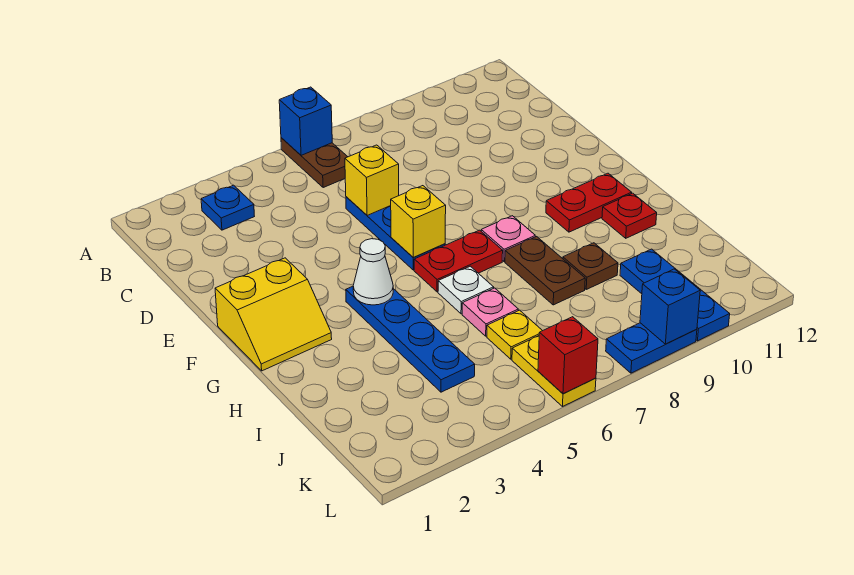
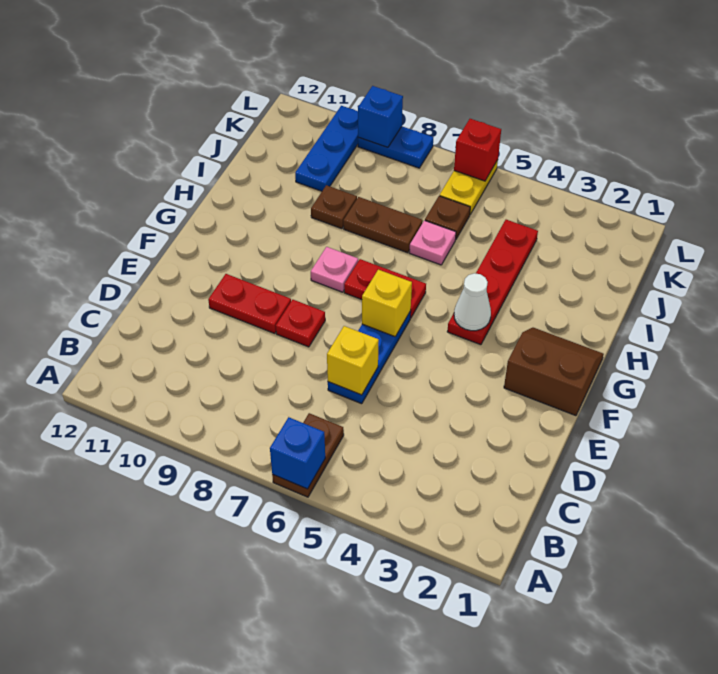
blue plate B3 level 1 -> none
yellow slope F1:G2 level 1 top F -> brown slope F1:G2 level 1 top F
blue plate G4:J4 level 1 -> red plate G4:J4 level 1
red plate G10:G11 level 1 -> red plate E9:E10 level 1
white plate H6 level 1 -> none
brown plate H8:I8 level 1 -> brown plate I7:I8 level 1
red plate H11 level 1 -> red plate E8 level 1
yellow plate J6 level 1 -> brown plate J6 level 1

